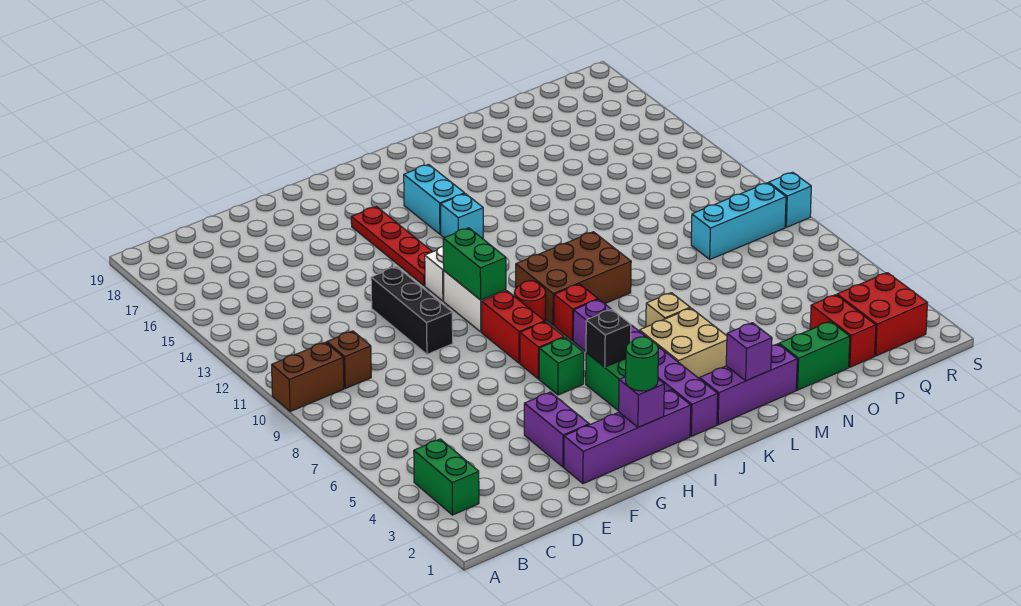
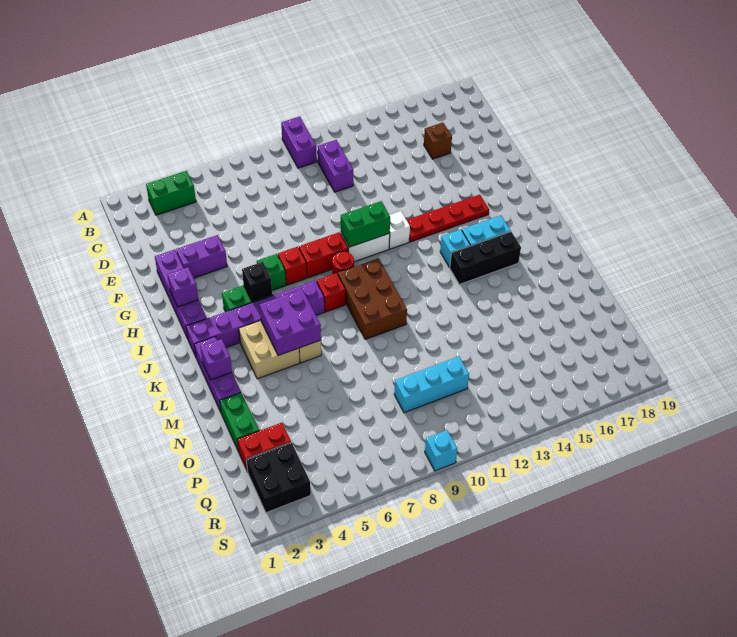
brown brick A10:B10 level 1 -> purple brick A10:B10 level 1
brown brick C10 level 1 -> brown brick D16 level 1
none -> purple brick C11:D11 level 1
black brick F10:F12 level 1 -> black brick K14:K16 level 1
green round brick H2 level 3 -> none
none -> purple brick K5:L6 level 2
cyan brick P9:R9 level 1 -> cyan brick P9:P11 level 1
red brick Q2:R3 level 1 -> black brick Q2:R3 level 1

